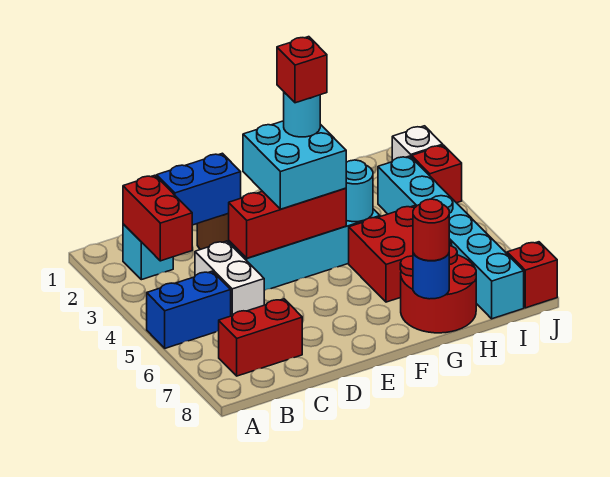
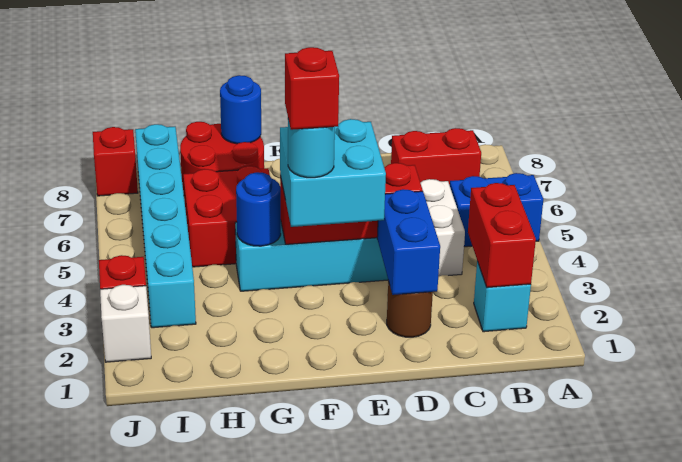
blue brick C2:D2 level 2 -> blue brick D2:D3 level 2
cyan round brick G4 level 2 -> blue round brick G4 level 2
red round brick G8 level 3 -> none

